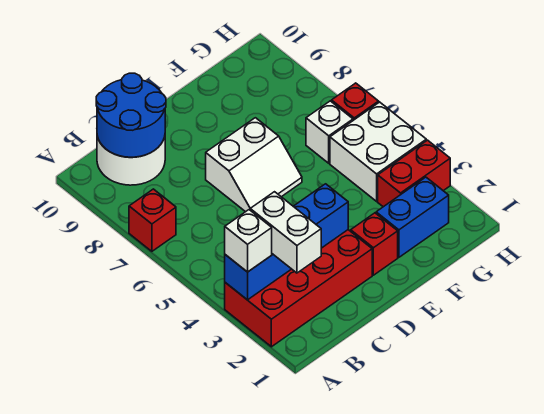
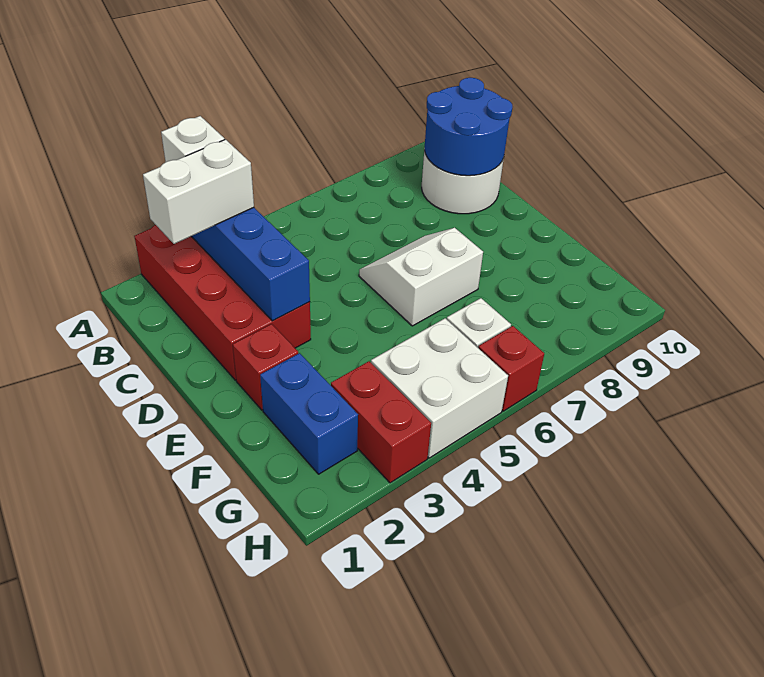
red brick A7 level 1 -> none
white slope D6:E7 level 1 top 7 -> white slope D6:E7 level 1 top E

